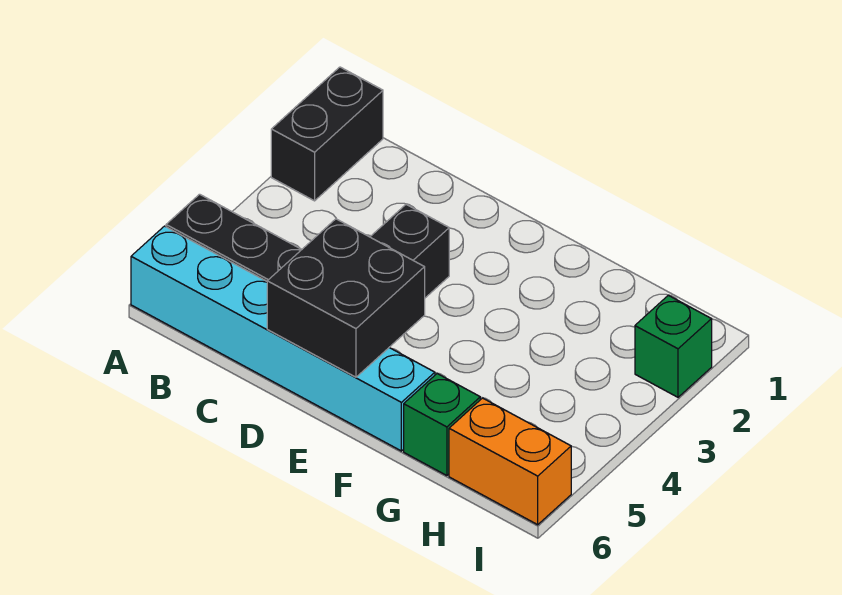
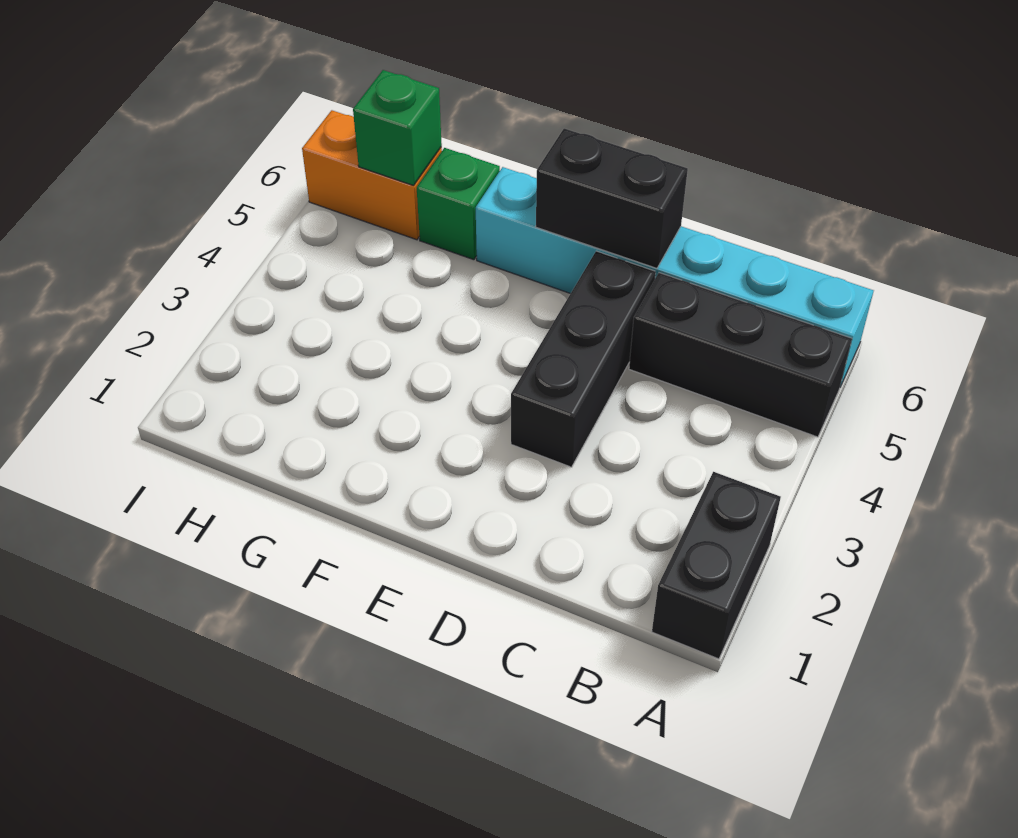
black brick D5:E6 level 2 -> black brick D6:E6 level 2
green brick I2 level 1 -> green brick H6 level 2

